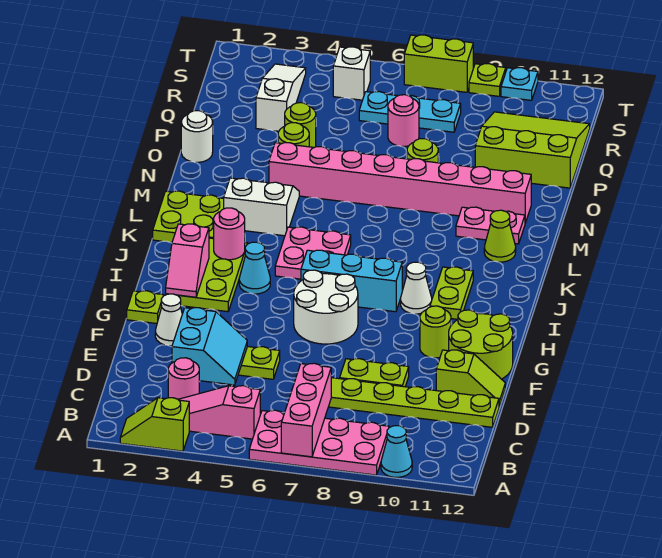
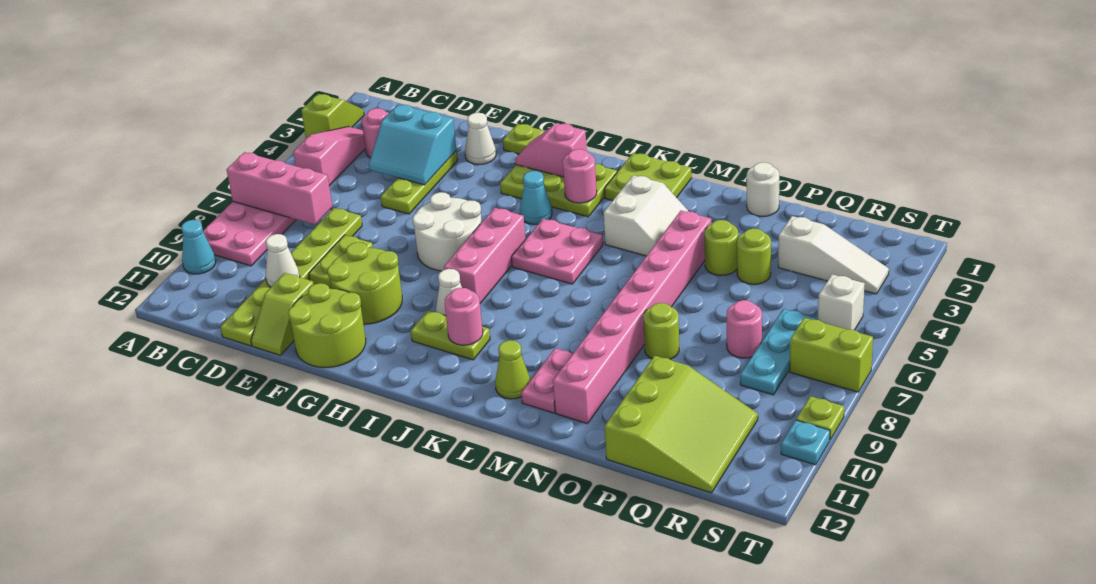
none -> white cone D10 level 2
lime round brick G10 level 1 -> lime round brick F9:G10 level 1
cyan brick I6:I8 level 1 -> pink brick I6:I8 level 1
none -> pink round brick J10 level 2
lime brick T7:T8 level 1 -> lime brick S7:T7 level 1

